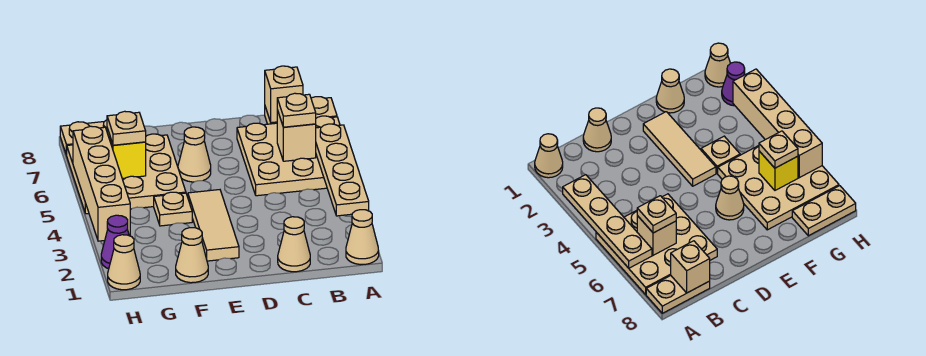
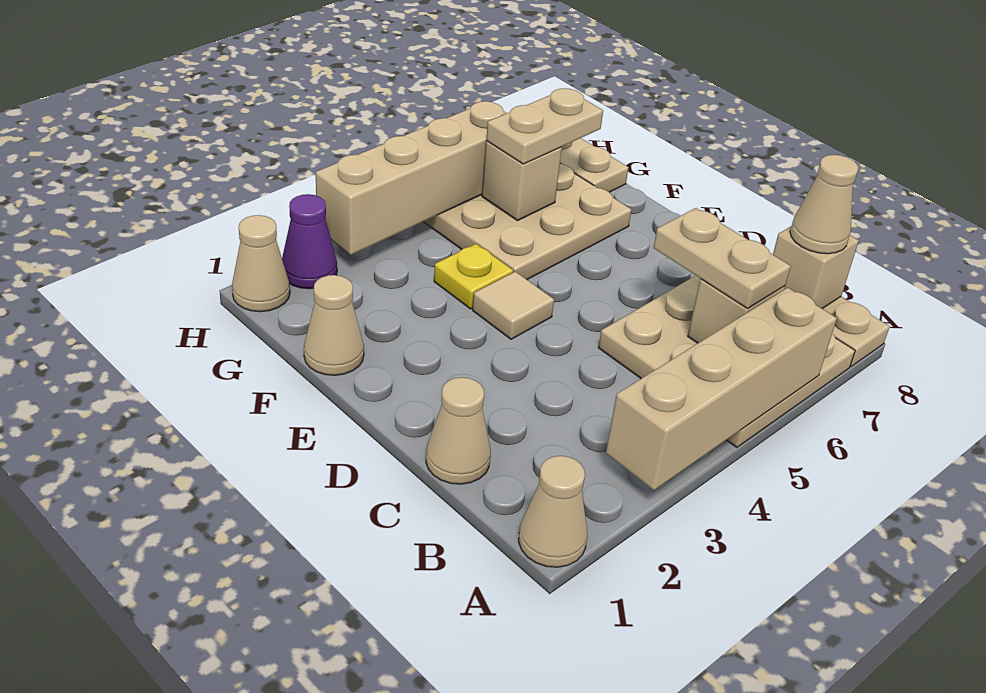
tan plate A3:A6 level 2 -> tan brick A3:A6 level 2
tan plate B6 level 3 -> tan plate B6:C6 level 3
tan tile E2:E4 level 1 -> tan tile E4 level 1
tan cone E6 level 1 -> tan cone B8 level 3
tan plate F4 level 1 -> yellow plate F4 level 1
yellow brick G6 level 2 -> tan brick G6 level 2
tan plate G6 level 3 -> tan plate G6:G7 level 3

